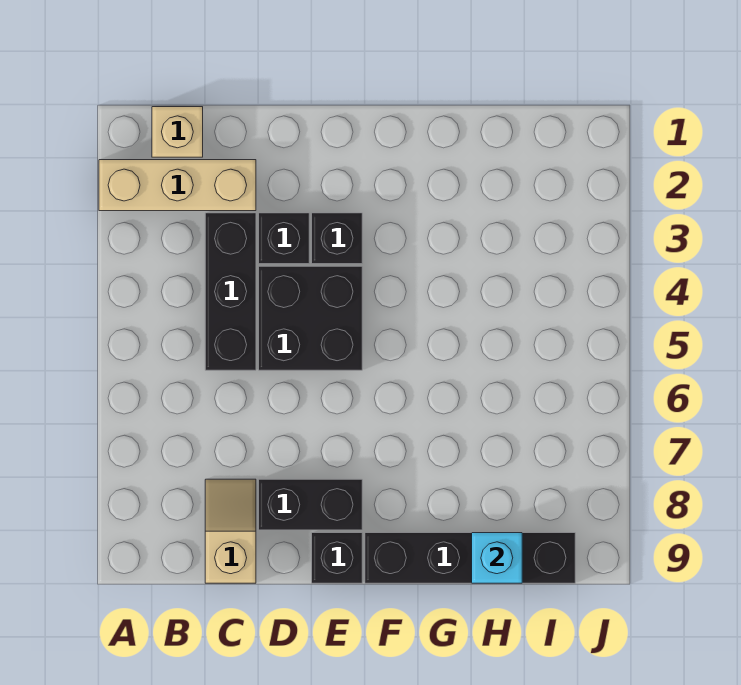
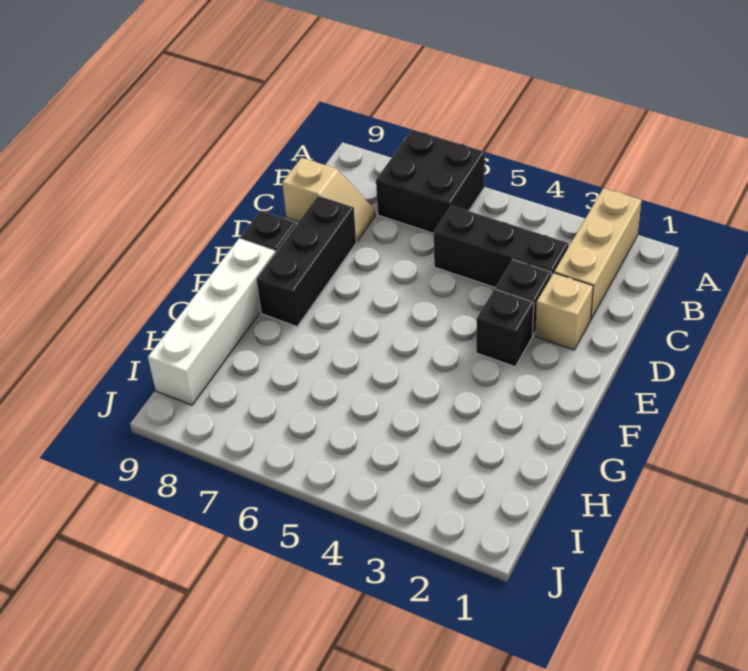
tan brick B1 level 1 -> tan brick D2 level 1
black brick D4:E5 level 1 -> black brick A6:B7 level 1
black brick D8:E8 level 1 -> black brick D8:F8 level 1
black brick F9:I9 level 1 -> white brick F9:I9 level 1
cyan brick H9 level 2 -> none

